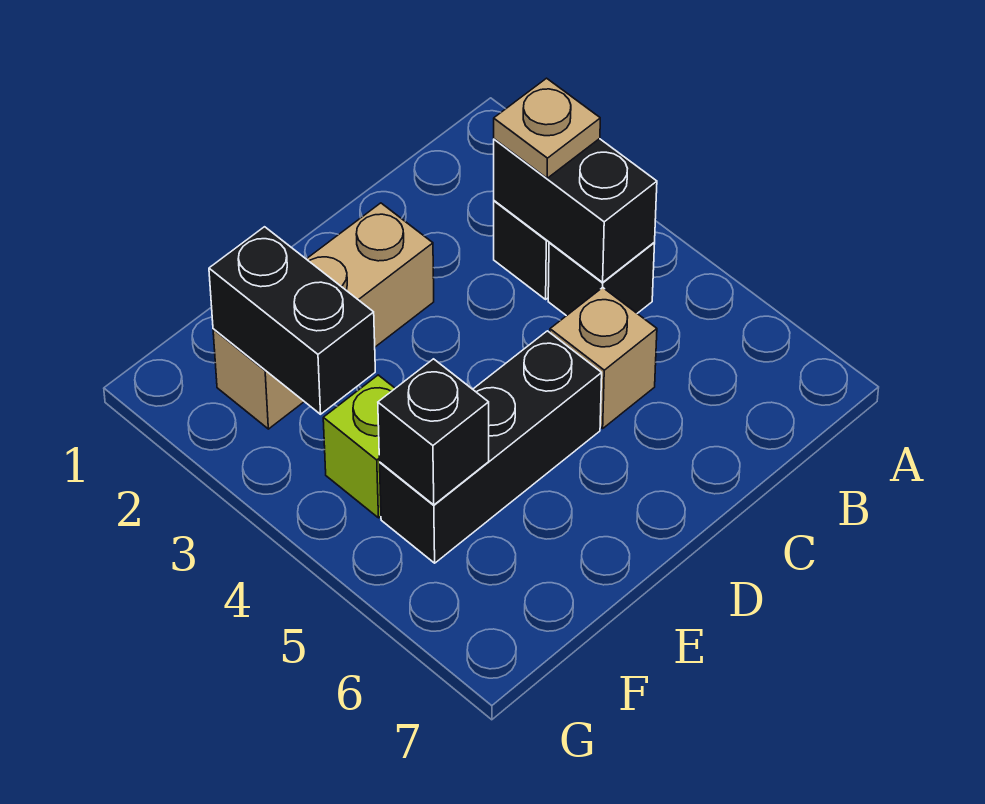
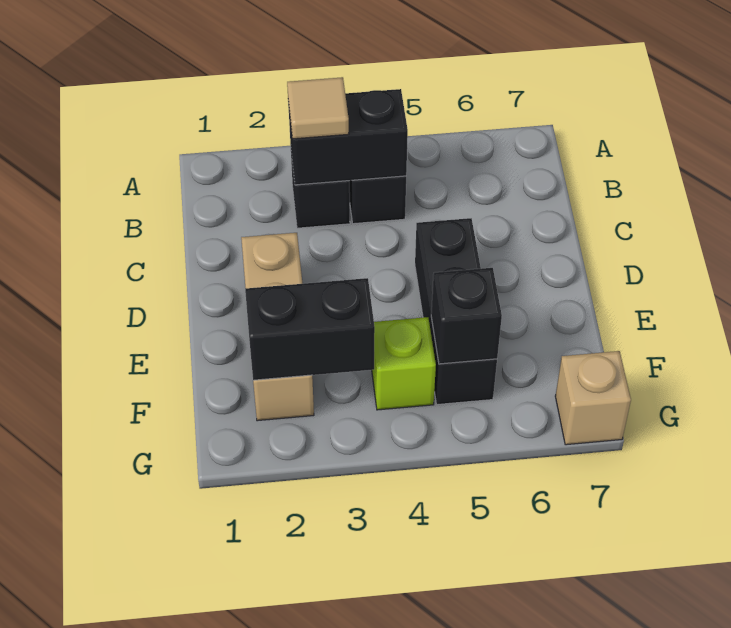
tan plate B3 level 3 -> tan tile B3 level 3
tan brick C5 level 1 -> tan brick G7 level 1

